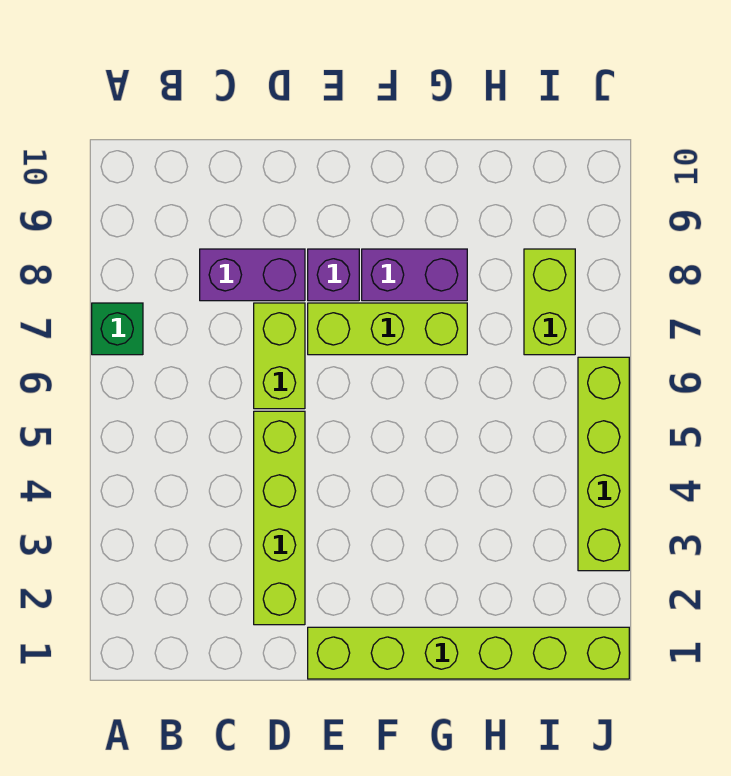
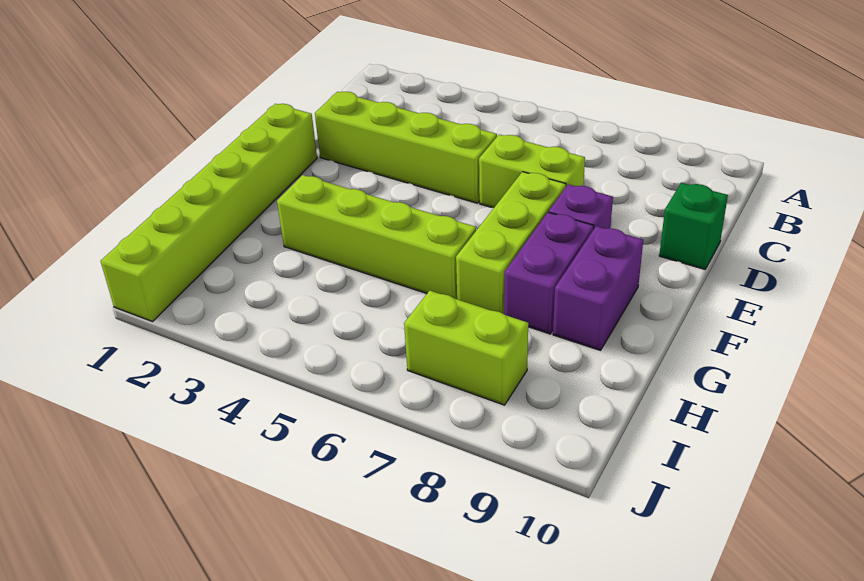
green brick A7 level 1 -> green brick D10 level 1
purple brick C8:D8 level 1 -> purple brick F9:G9 level 1
lime brick J3:J6 level 1 -> lime brick G3:G6 level 1

